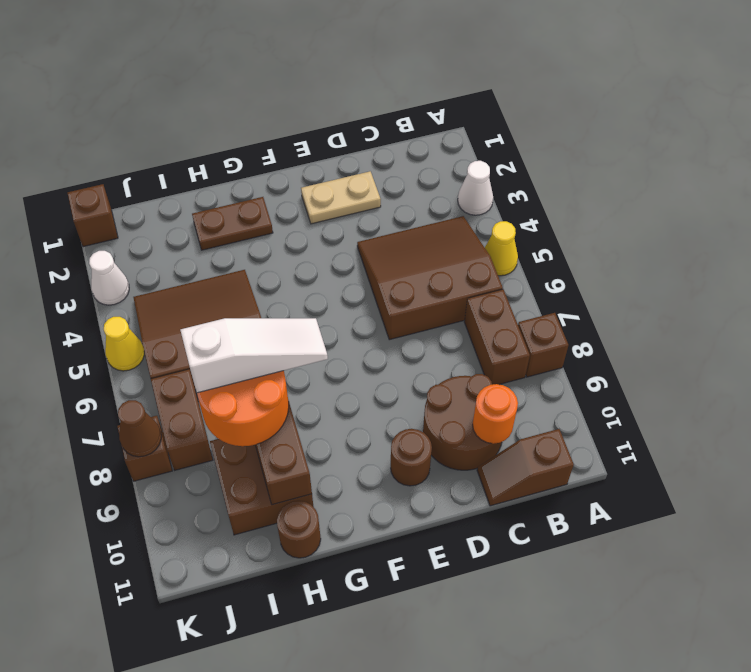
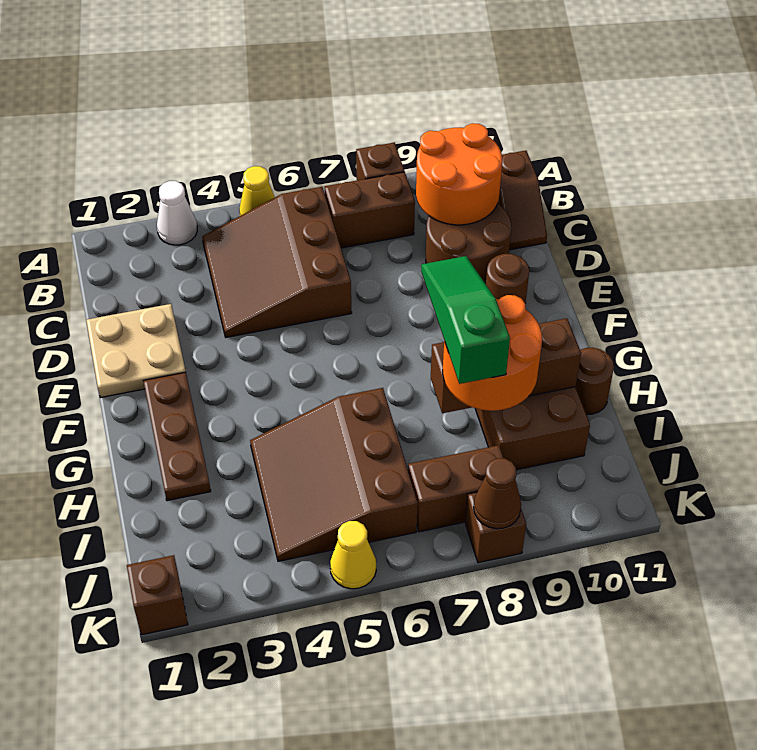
orange round brick C10 level 2 -> orange round brick B9:C10 level 2
tan plate D2:E2 level 1 -> tan plate D1:E2 level 1
brown plate G2:H2 level 1 -> brown plate F2:H2 level 1
white slope G8:I8 level 4 top I -> green slope G8:I8 level 4 top I
white cone K3 level 1 -> none

